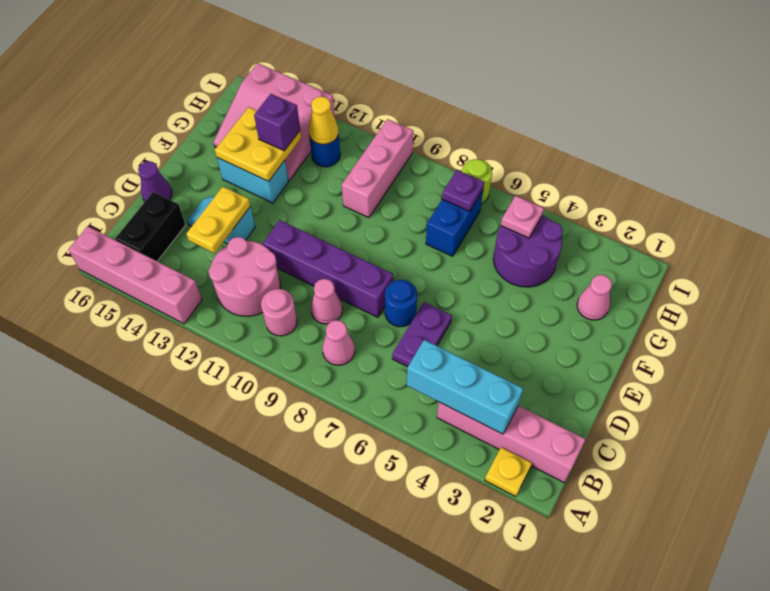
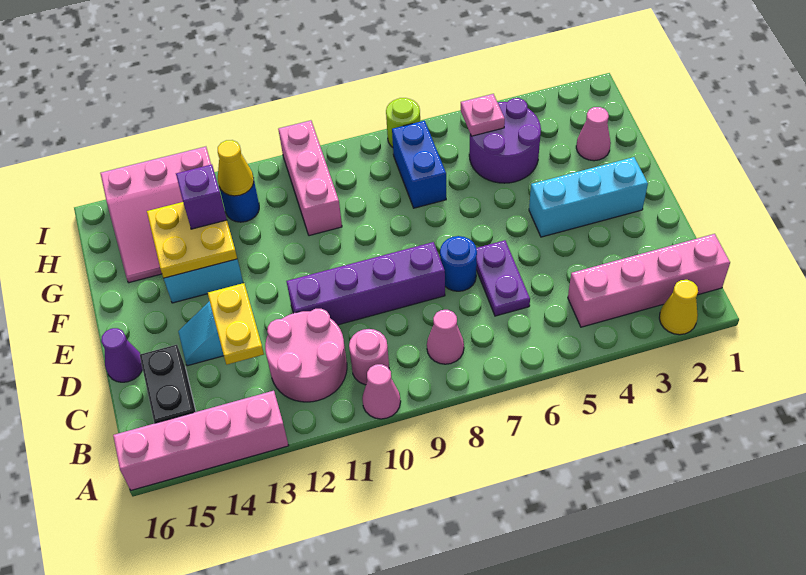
yellow plate A2 level 1 -> yellow cone A2 level 1
cyan brick B3:B5 level 2 -> cyan brick E2:E4 level 1
pink cone C9 level 1 -> pink cone A10 level 1
purple plate H7 level 2 -> none

